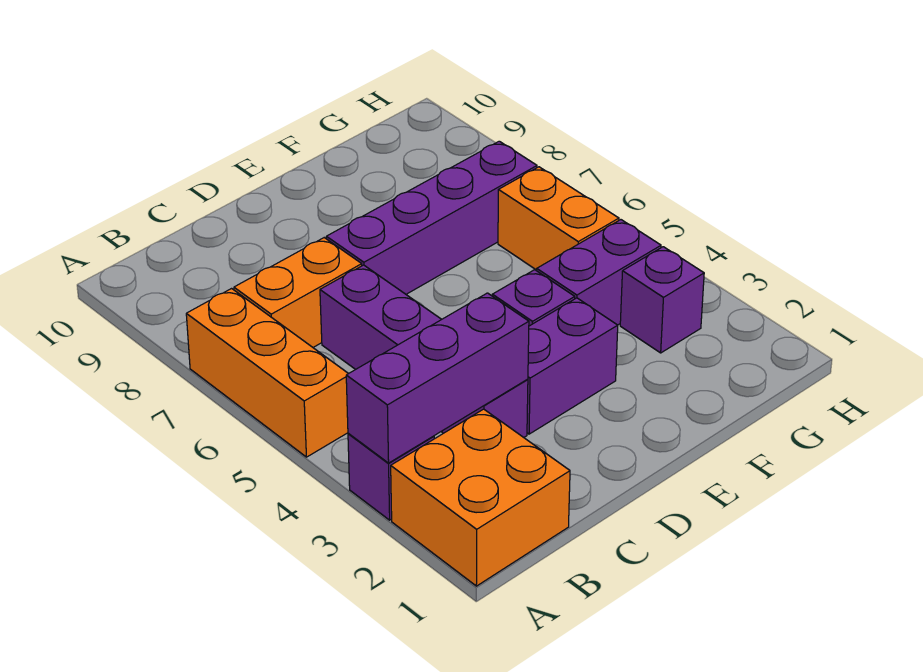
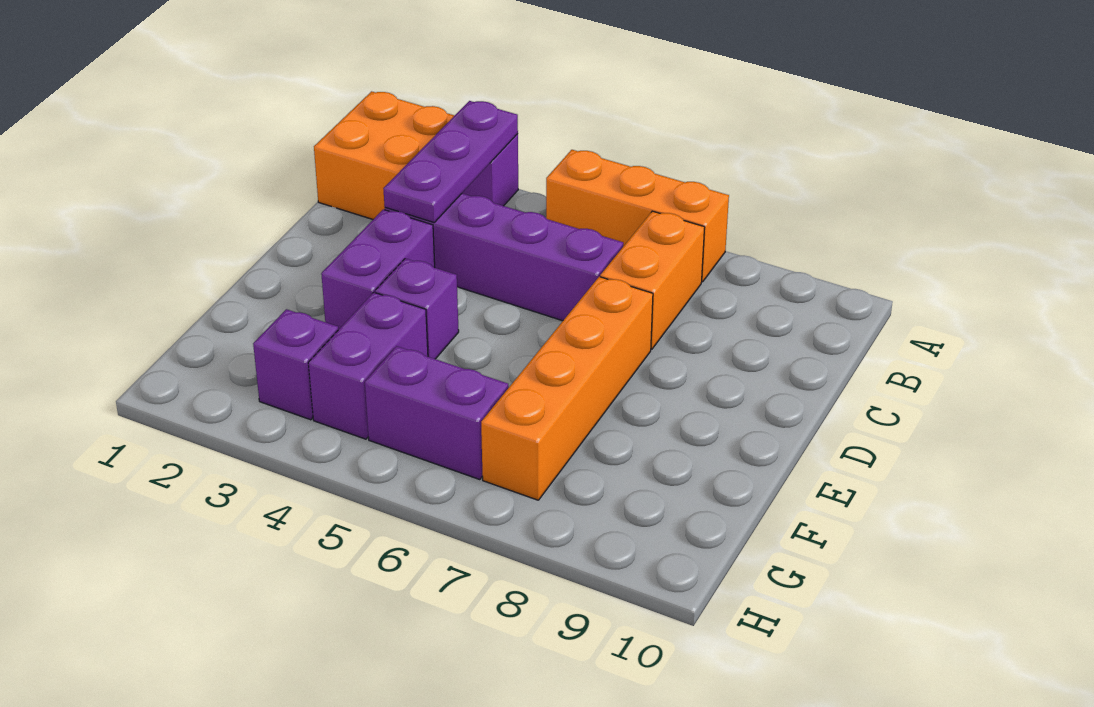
purple brick A3:C3 level 2 -> purple plate A3:C3 level 2
purple brick D7:G7 level 1 -> orange brick D7:G7 level 1
orange brick G5:G6 level 1 -> purple brick G5:G6 level 1

